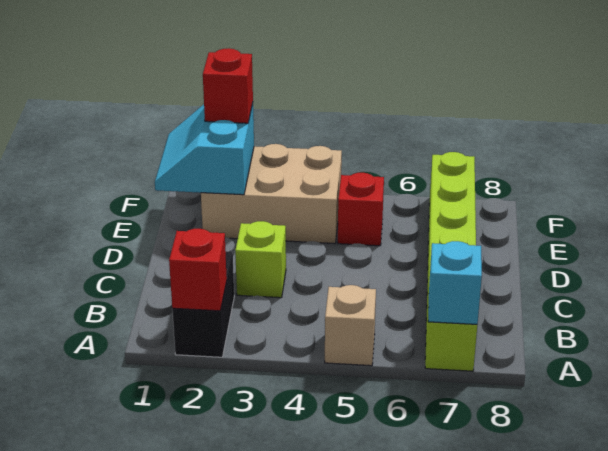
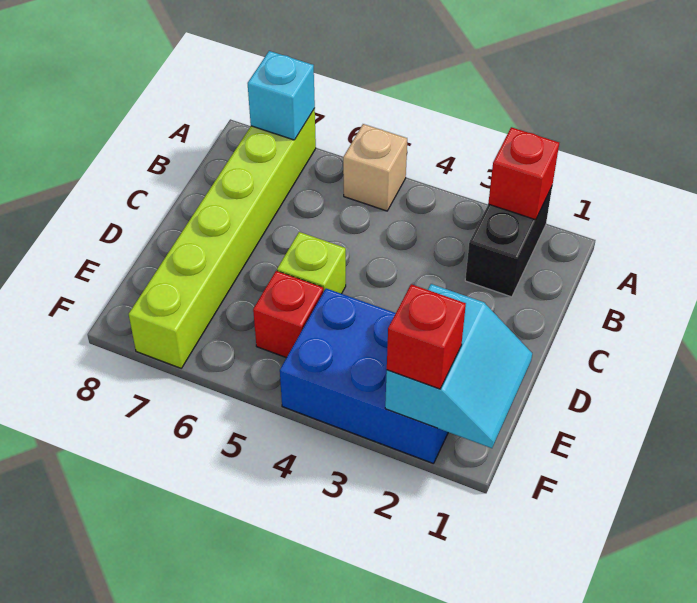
lime brick C3 level 1 -> lime brick D5 level 1
tan brick E2:F4 level 1 -> blue brick E2:F4 level 1

